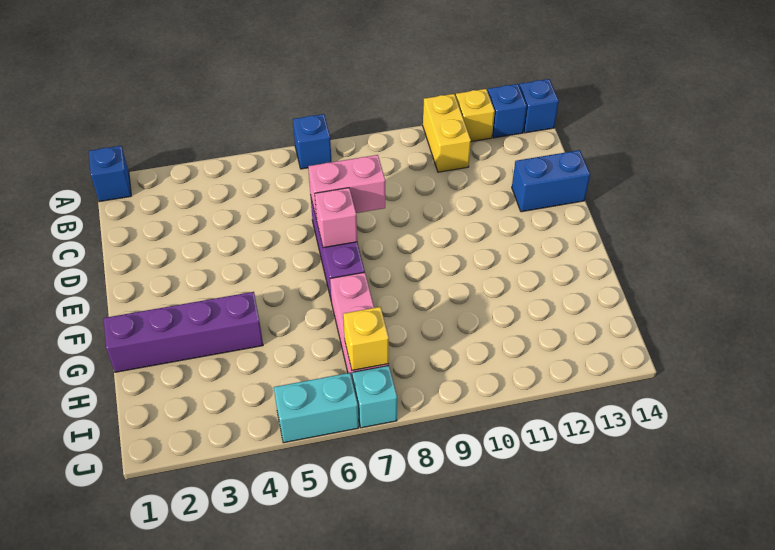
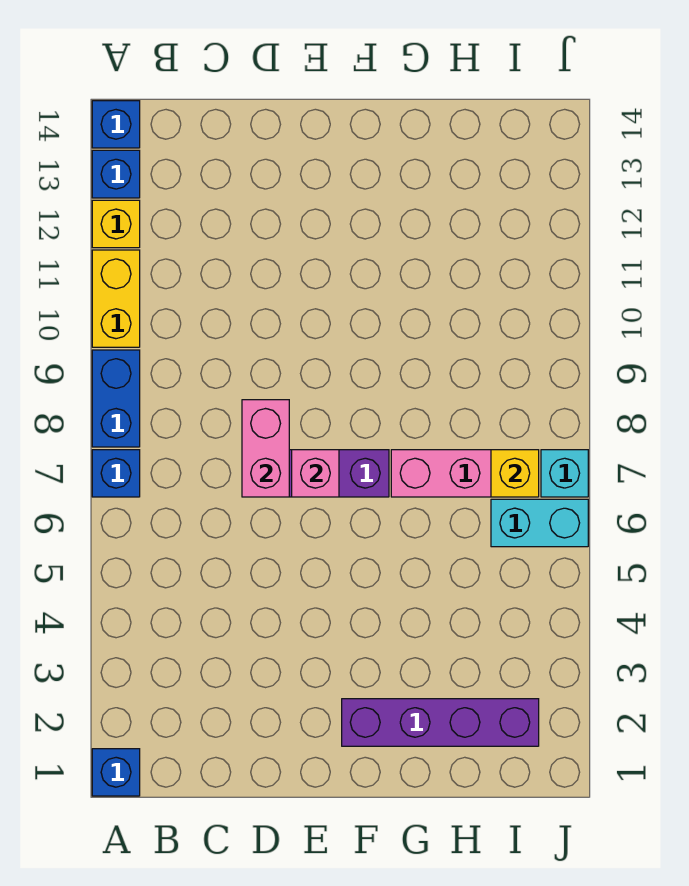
yellow brick A11:B11 level 1 -> yellow brick A10:A11 level 1
blue brick D13:D14 level 1 -> blue brick A8:A9 level 1
purple brick G1:G4 level 1 -> purple brick F2:I2 level 1
cyan brick J5:J6 level 1 -> cyan brick I6:J6 level 1

